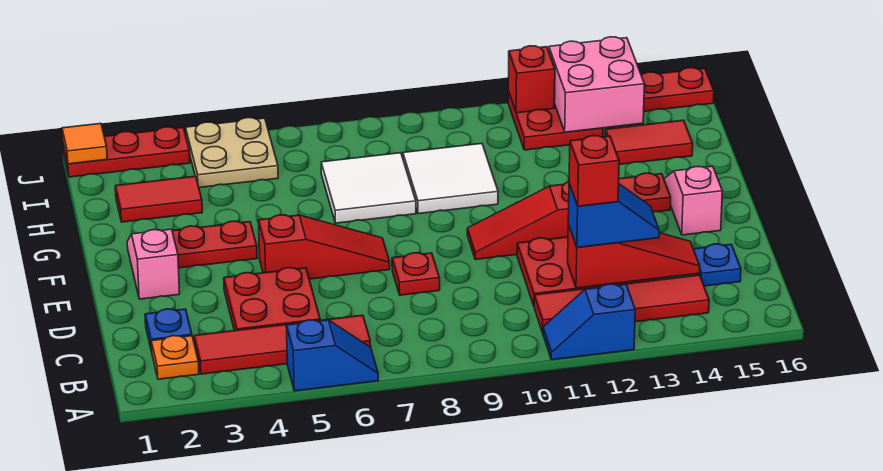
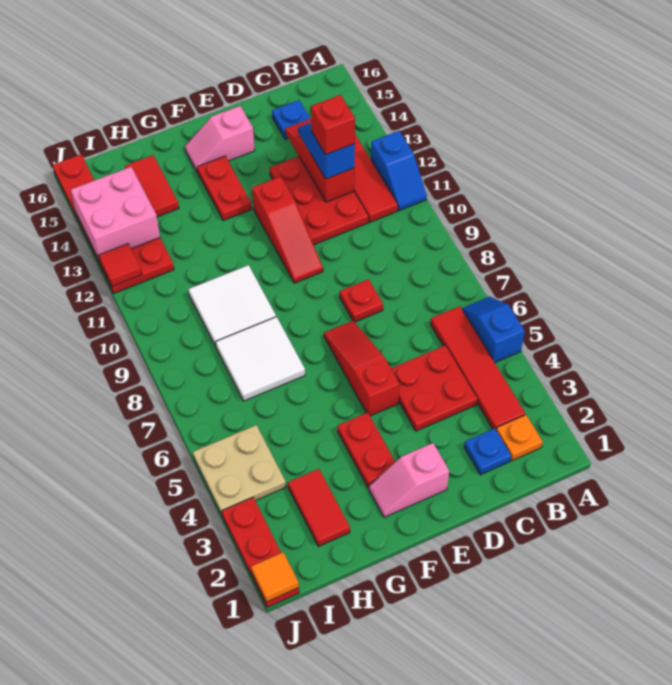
red brick J12 level 2 -> red tile J12 level 2

